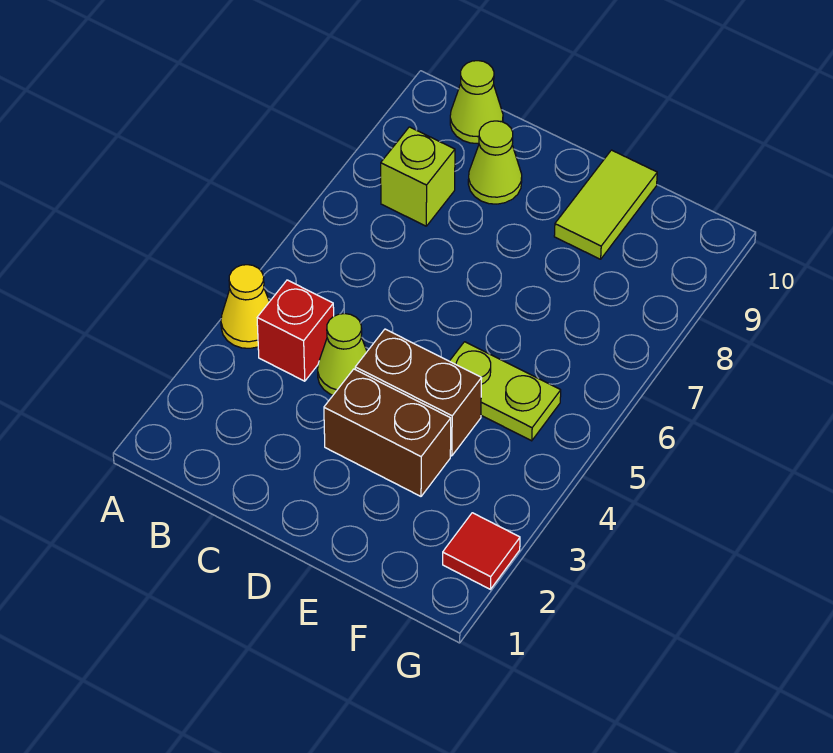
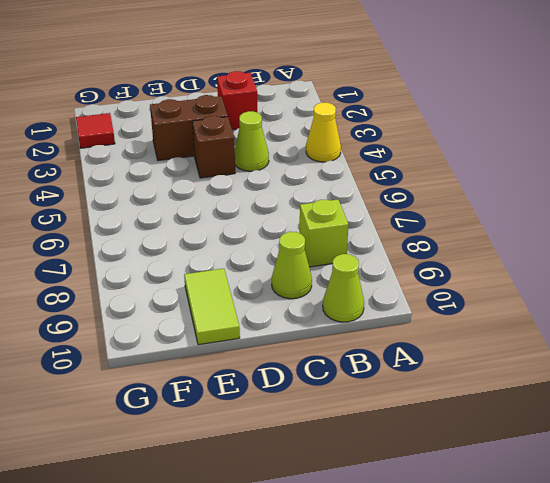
red brick B4 level 1 -> red brick C2 level 1
brown brick D4:E4 level 1 -> brown brick D4 level 1
lime plate E5:F5 level 1 -> none

